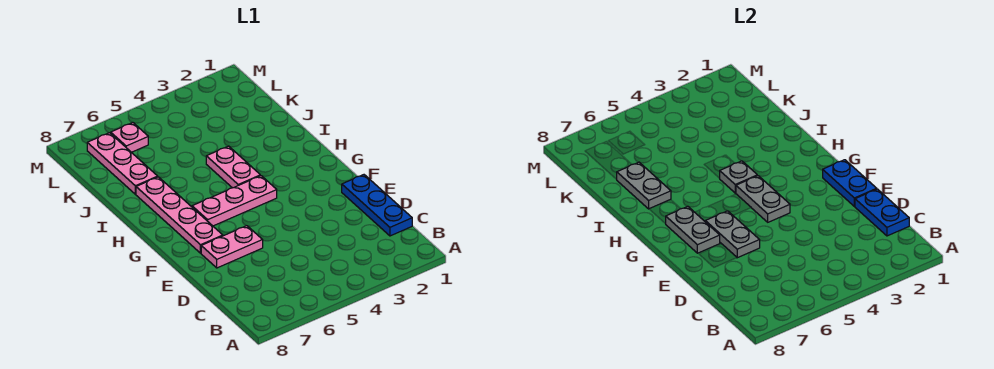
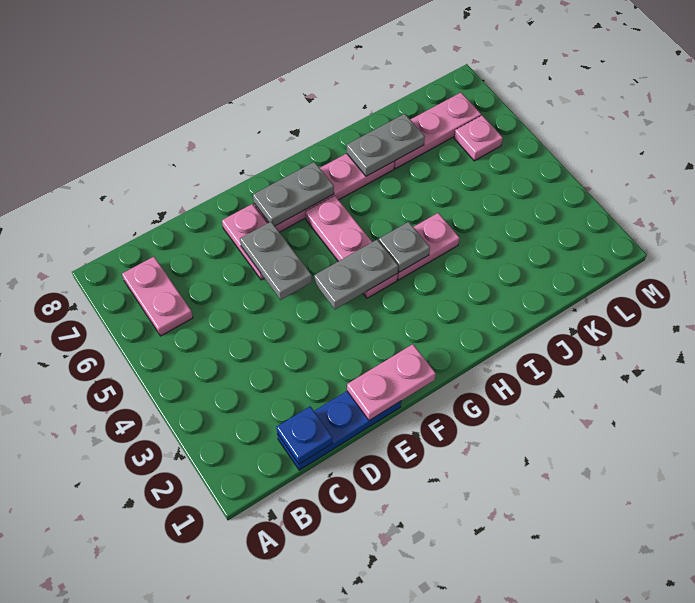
none -> pink plate B6:B7 level 1
blue plate C1:D1 level 2 -> blue plate C1 level 2
blue plate E1:F1 level 2 -> pink plate E1:F1 level 2
grey plate E6:F6 level 2 -> grey plate E5:E6 level 2

